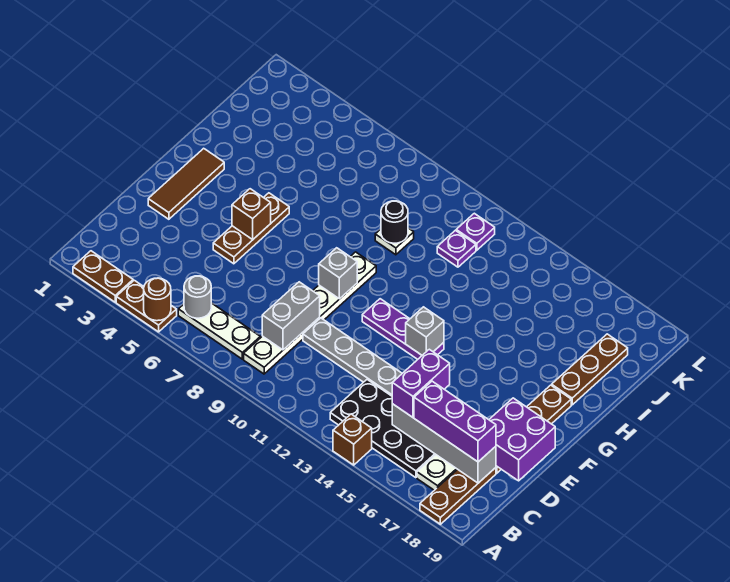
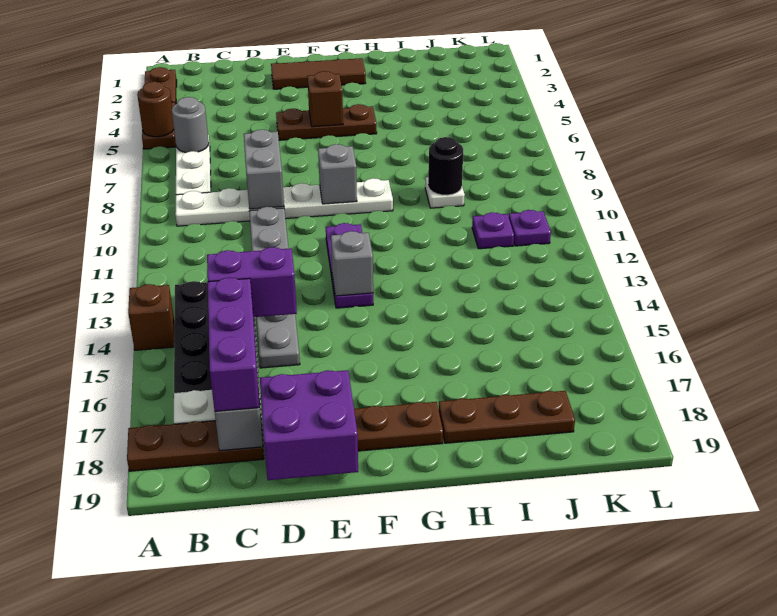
grey brick C9:D9 level 2 -> grey brick D8:D9 level 2

